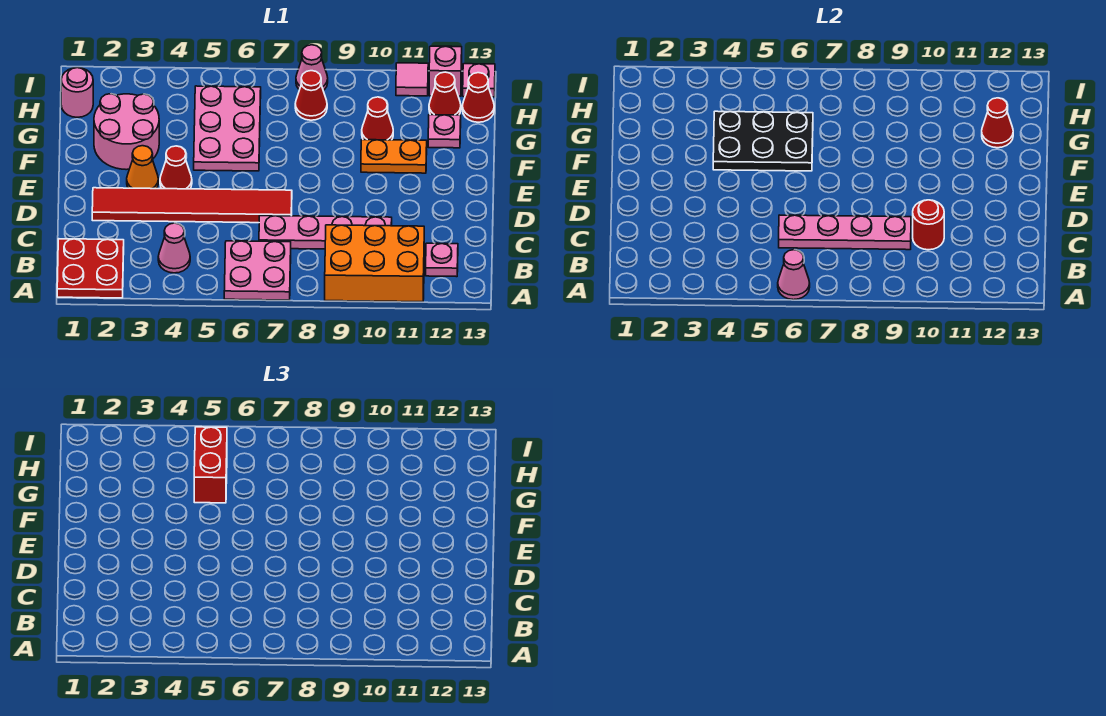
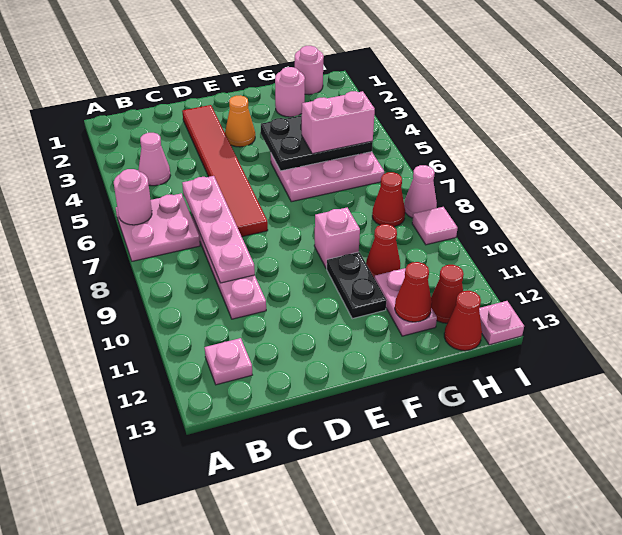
red plate A1:B2 level 1 -> none
pink cone A6 level 2 -> pink round brick A6 level 2
orange brick A9:B11 level 1 -> none
red round brick C10 level 2 -> none
red cone E4 level 1 -> none
pink round brick F2:G3 level 1 -> pink round brick G2 level 1
black plate F4:G6 level 2 -> black plate F4:H5 level 2
orange plate F10:F11 level 1 -> black plate F10:F11 level 1
red brick G5:H5 level 3 -> pink brick G5:H5 level 3
pink plate G12 level 1 -> pink plate G11:G12 level 1
pink tile I11 level 1 -> pink tile I9 level 1
pink brick I12 level 1 -> pink brick F9 level 1

